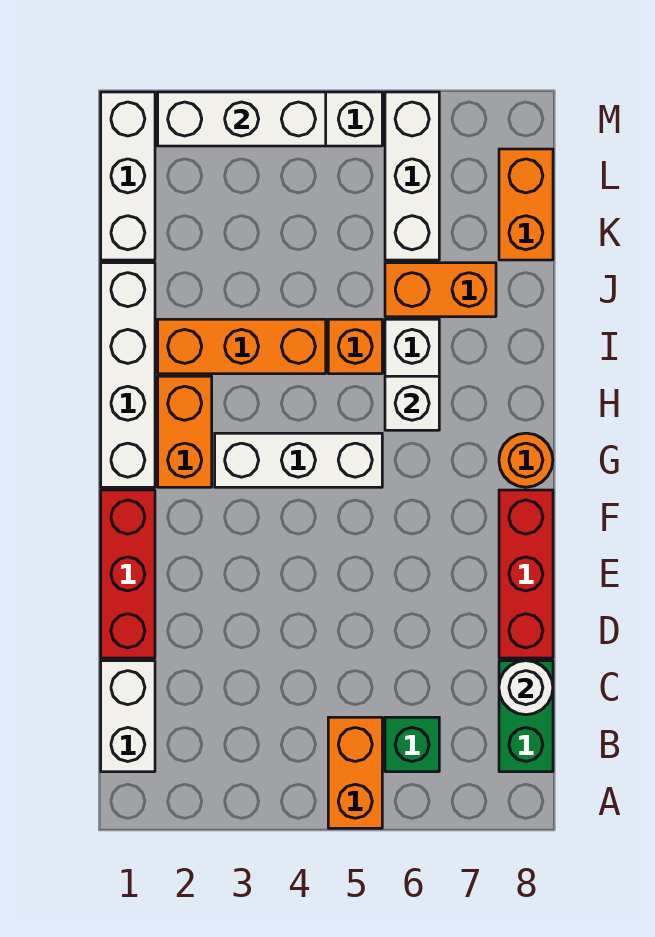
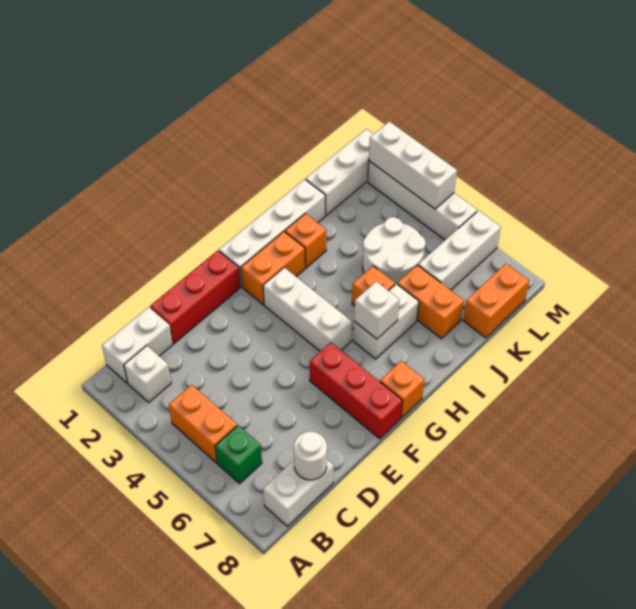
orange brick A5:B5 level 1 -> orange brick B4:B5 level 1
none -> white brick B2 level 1
green brick B8:C8 level 1 -> white brick B8:C8 level 1
red brick D8:F8 level 1 -> red brick F6:F8 level 1
orange round brick G8 level 1 -> orange brick G8 level 1
orange brick I2:I4 level 1 -> orange brick I2 level 1
none -> white round brick J4:K5 level 1

